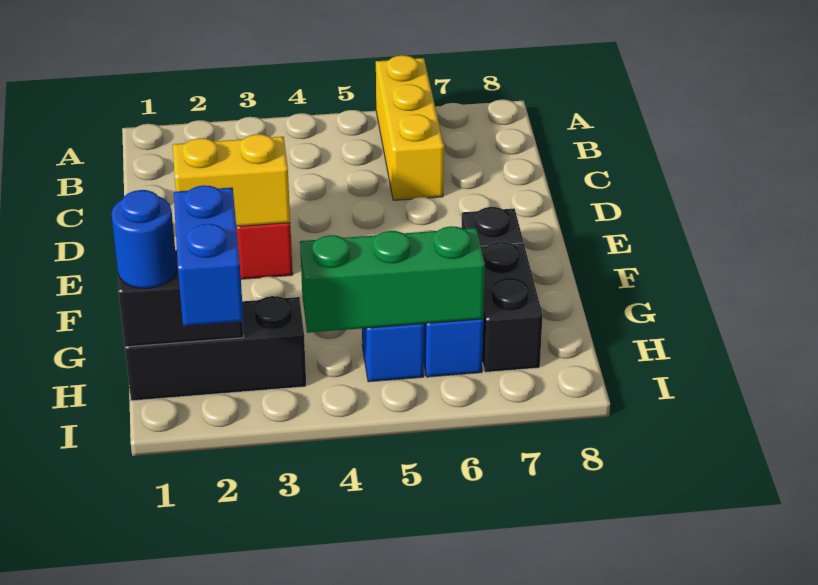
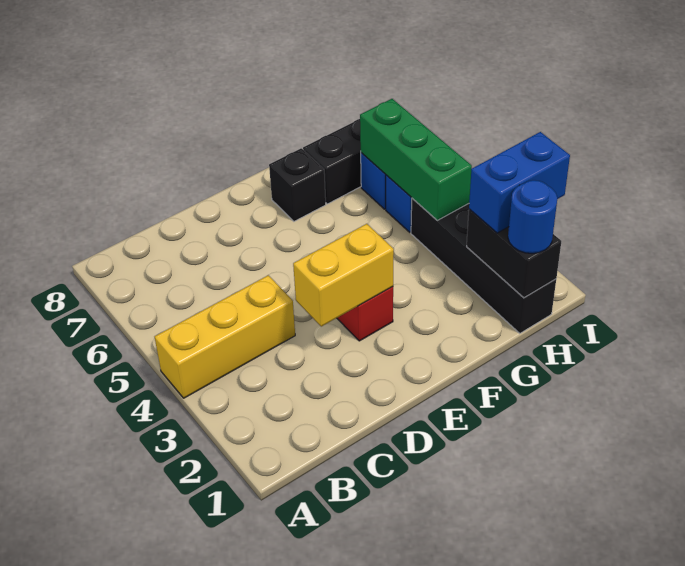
yellow brick A6:C6 level 1 -> yellow brick A4:C4 level 1
yellow brick E2:E3 level 2 -> yellow brick D3:E3 level 2
black brick H1:H3 level 1 -> black brick H1:H4 level 1

